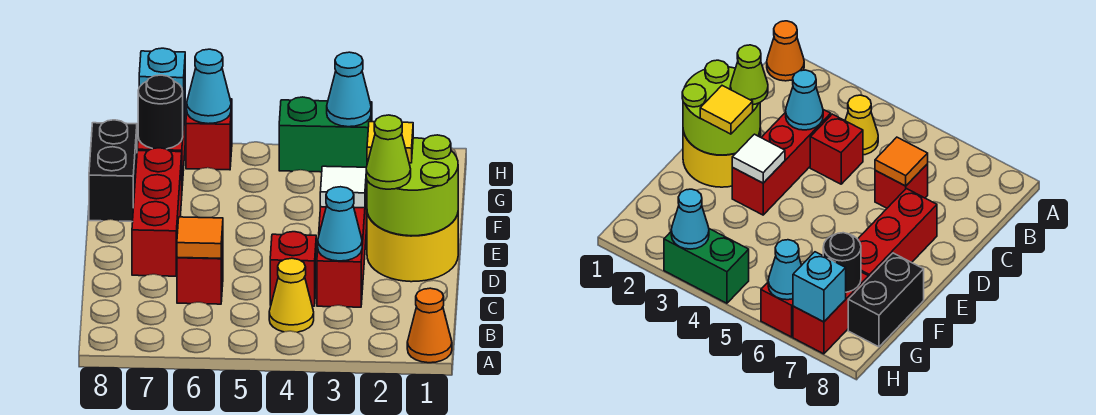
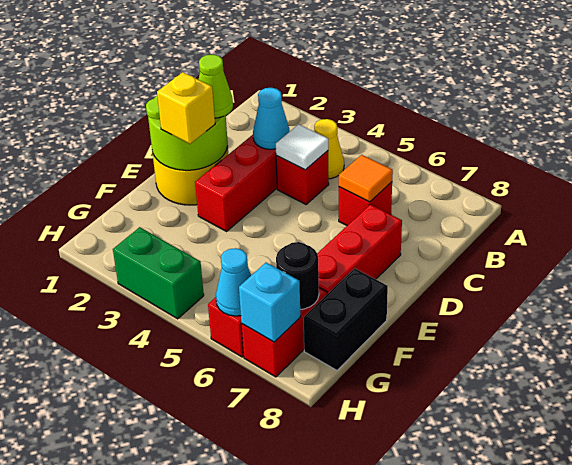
orange cone A1 level 1 -> none
yellow tile E2 level 3 -> yellow brick E2 level 3
white tile E3 level 2 -> white tile C4 level 2
cyan cone H3 level 2 -> none

